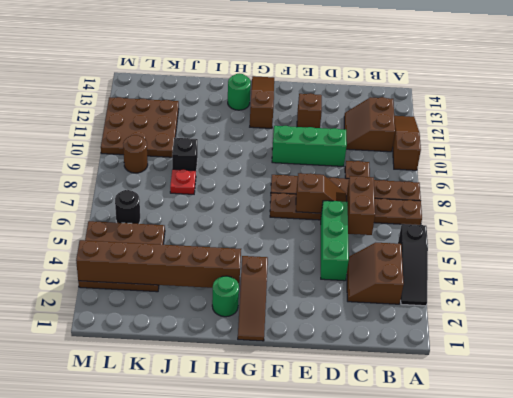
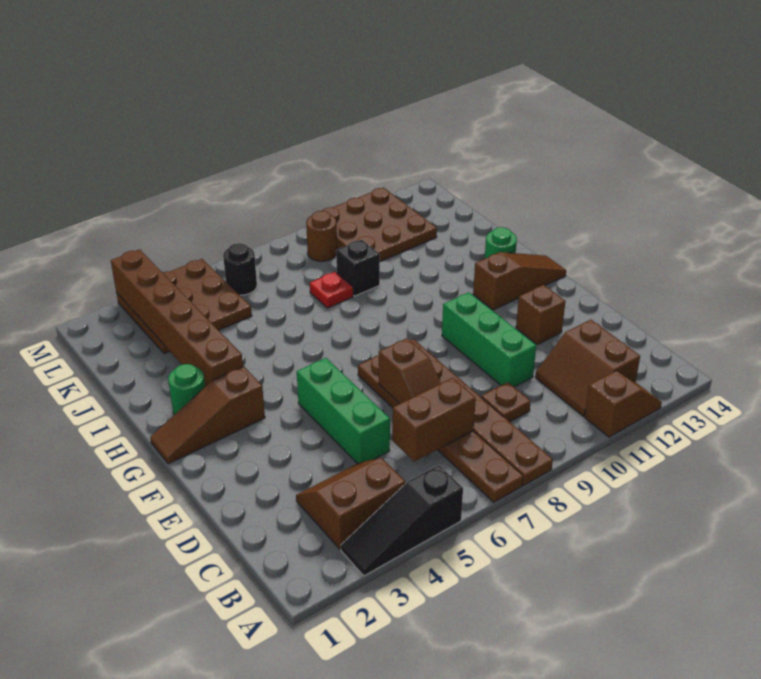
brown slope A10:A12 level 1 top 10 -> brown slope A11:A12 level 1 top 11
brown slope B11:C12 level 1 top B -> brown slope B11:C12 level 1 top 12
green brick D4:D6 level 1 -> green brick D5:F5 level 1

